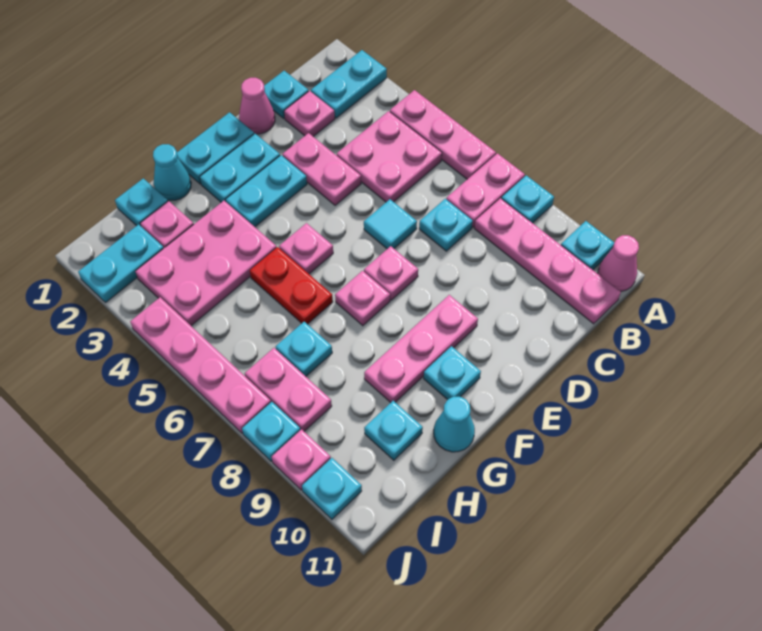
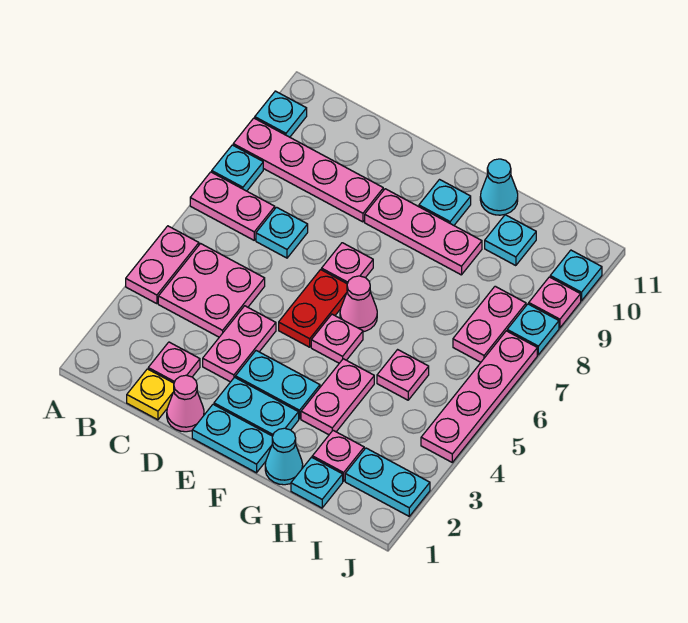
cyan plate A2:B2 level 1 -> none
pink plate A4:A6 level 1 -> pink plate A4:A5 level 1
pink cone A11 level 1 -> pink cone F6 level 1
pink plate B8:B11 level 1 -> pink plate A9:D9 level 1
cyan plate C1 level 1 -> yellow plate C1 level 1
cyan tile D6 level 1 -> none
pink plate F7 level 1 -> pink plate H5 level 1
pink plate G3:I4 level 1 -> pink plate G3:G4 level 1
red plate G5:G6 level 1 -> red plate E5:E6 level 1
cyan plate H7 level 1 -> none

